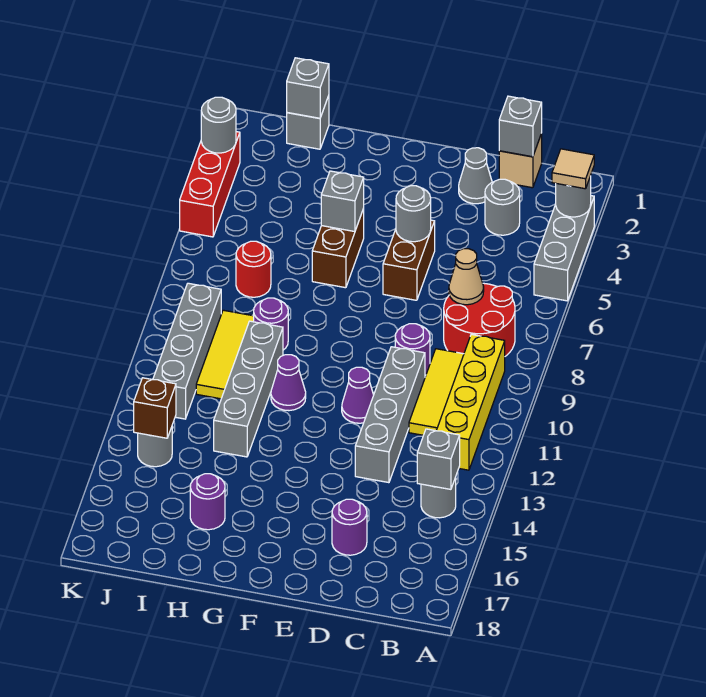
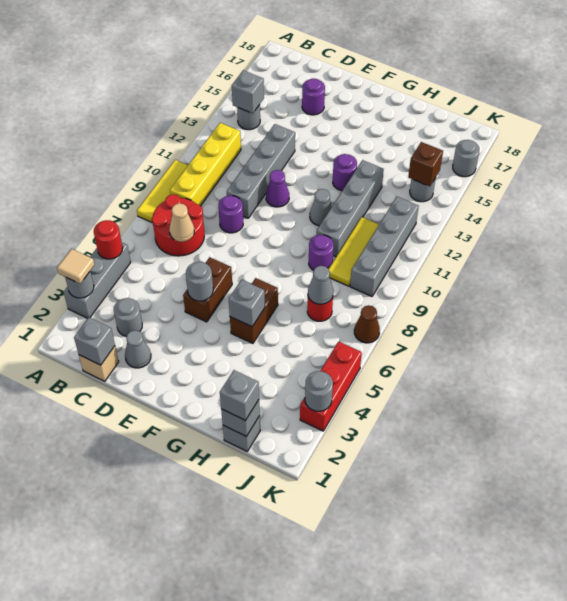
none -> red round brick A5 level 2
yellow tile C9:C11 level 1 -> yellow tile A8:A10 level 1
purple cone G11 level 1 -> grey cone G11 level 1
purple round brick H16 level 1 -> purple round brick G13 level 1
none -> grey brick I1 level 3
none -> grey cone I7 level 2
none -> brown cone K7 level 1
none -> grey round brick K16 level 1

